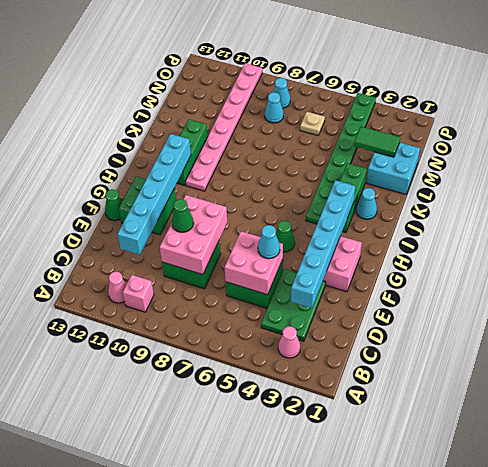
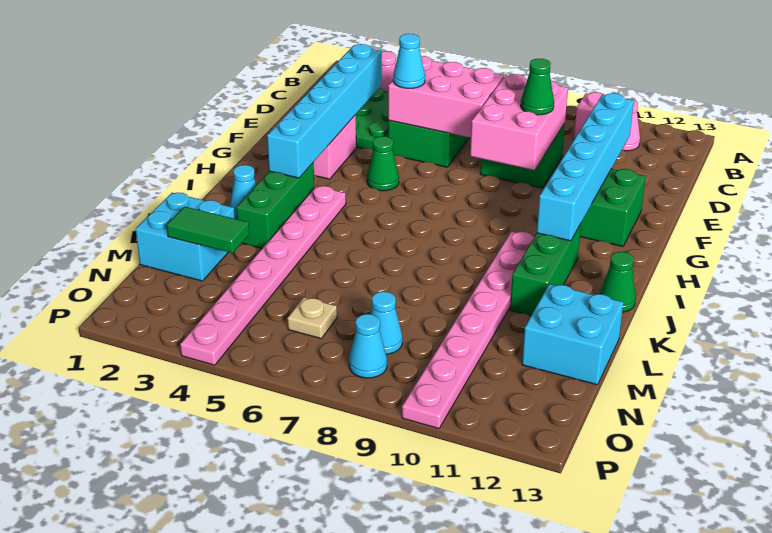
pink brick D5:E6 level 2 -> pink brick D5:E7 level 2
green cone F13 level 1 -> green cone J13 level 1
green plate I4:P4 level 1 -> pink plate I4:P4 level 1
none -> cyan brick L12:M13 level 1

